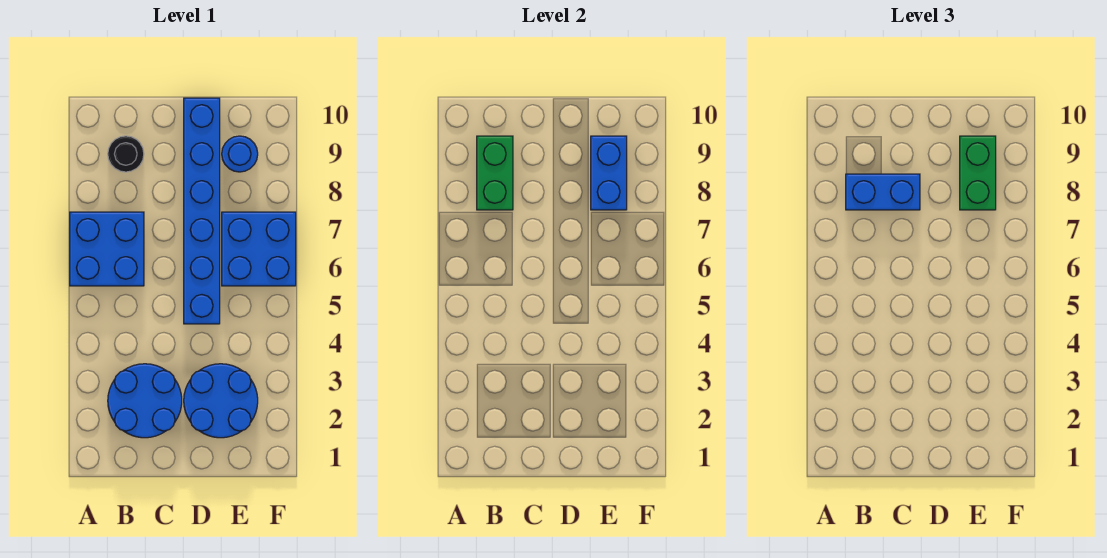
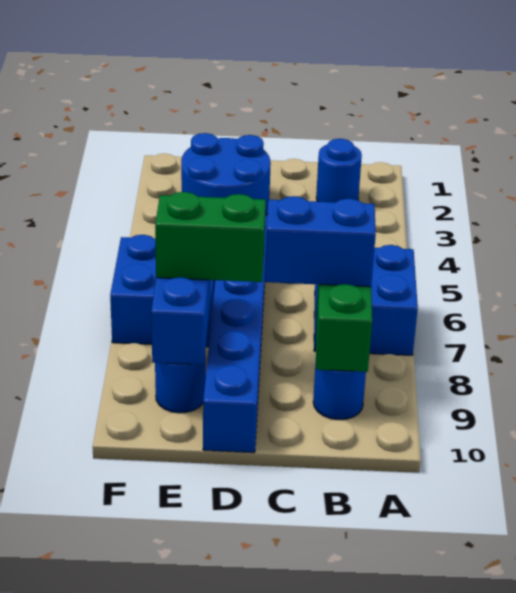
blue round brick B2:C3 level 1 -> blue round brick B2 level 1
black round brick B9 level 1 -> blue round brick B9 level 1
green brick E8:E9 level 3 -> green brick D8:E8 level 3

